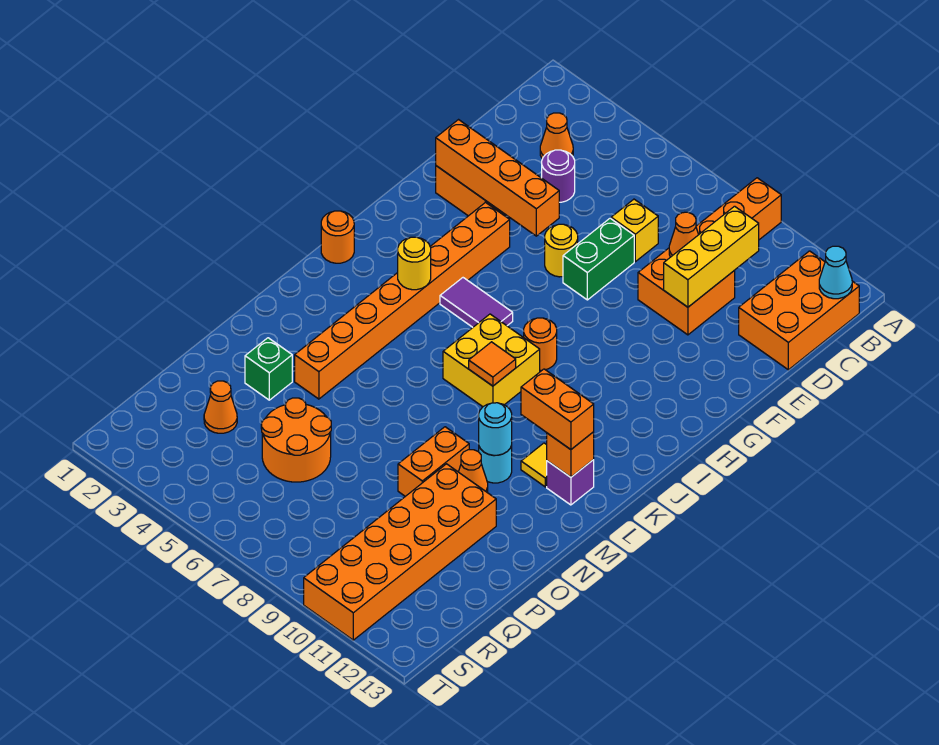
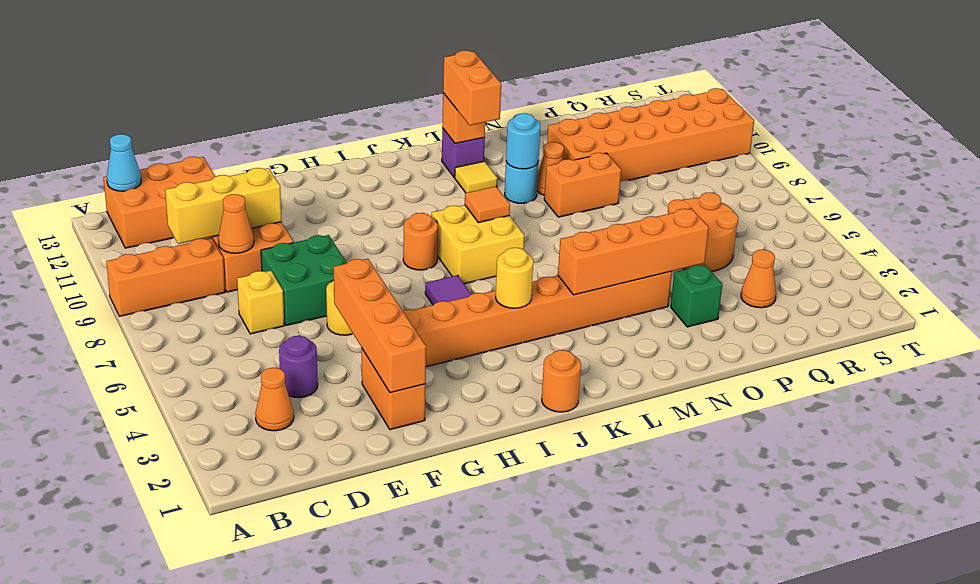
green brick E7:F7 level 1 -> green brick E7:F8 level 1
none -> orange brick L4:O4 level 2

